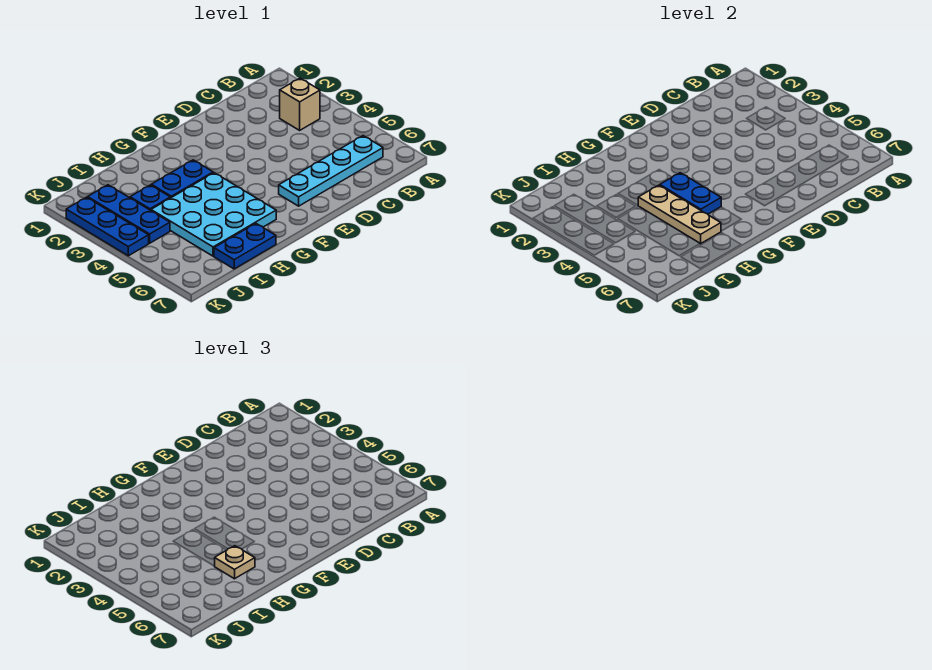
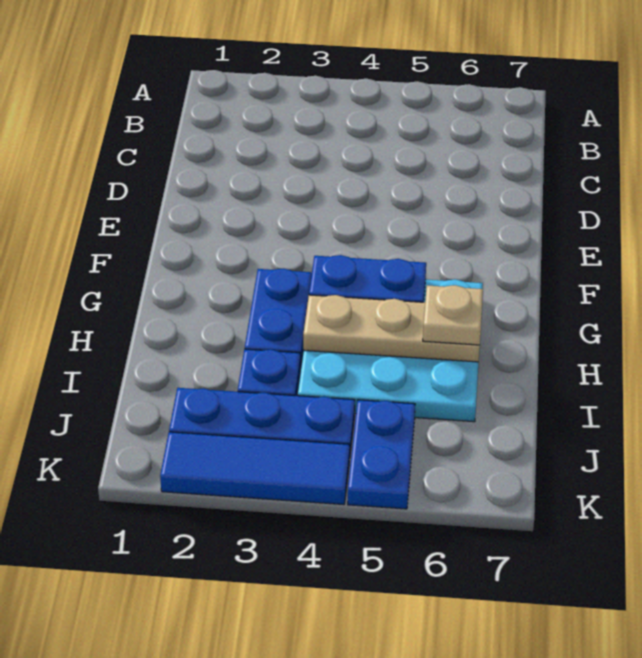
tan brick B3 level 1 -> none
cyan plate B6:E6 level 1 -> none
blue plate H7:I7 level 1 -> blue plate J5:K5 level 1
blue plate K2:K4 level 1 -> blue tile K2:K4 level 1

